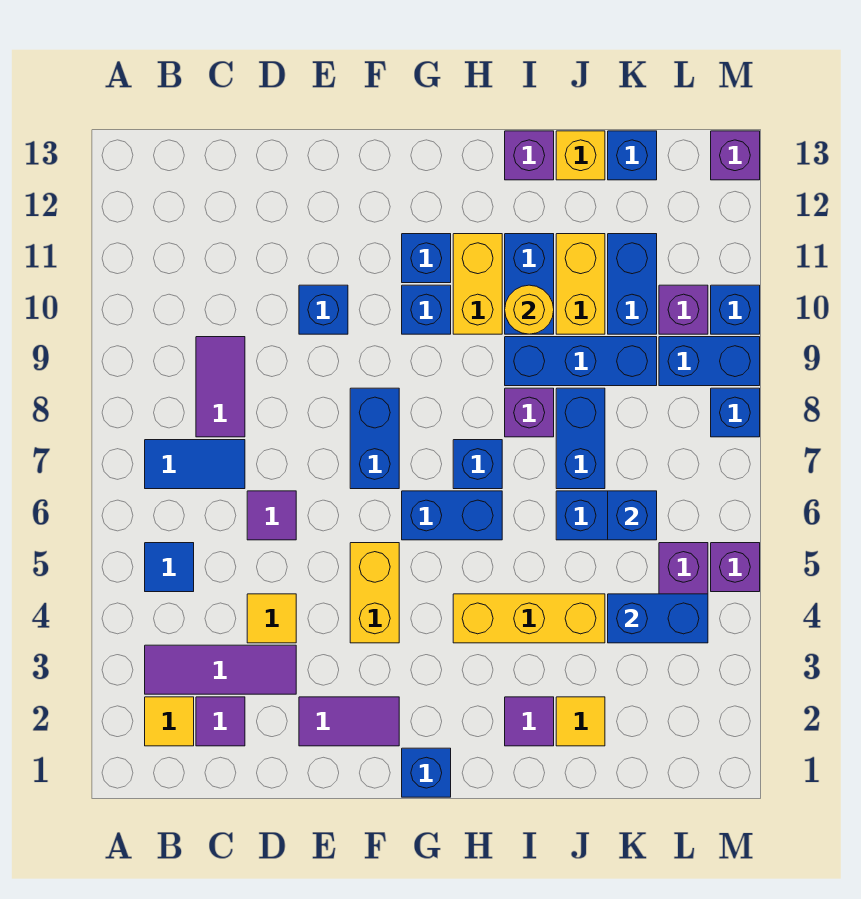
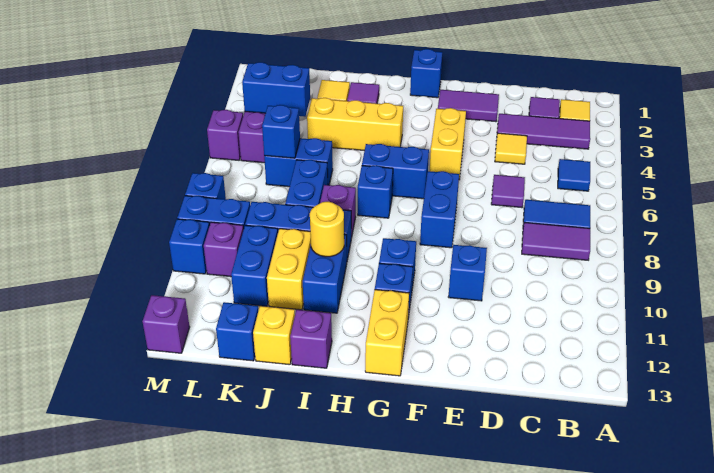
purple tile C8:C9 level 1 -> purple tile B8:C8 level 1
yellow brick H10:H11 level 1 -> yellow brick G12:G13 level 1

